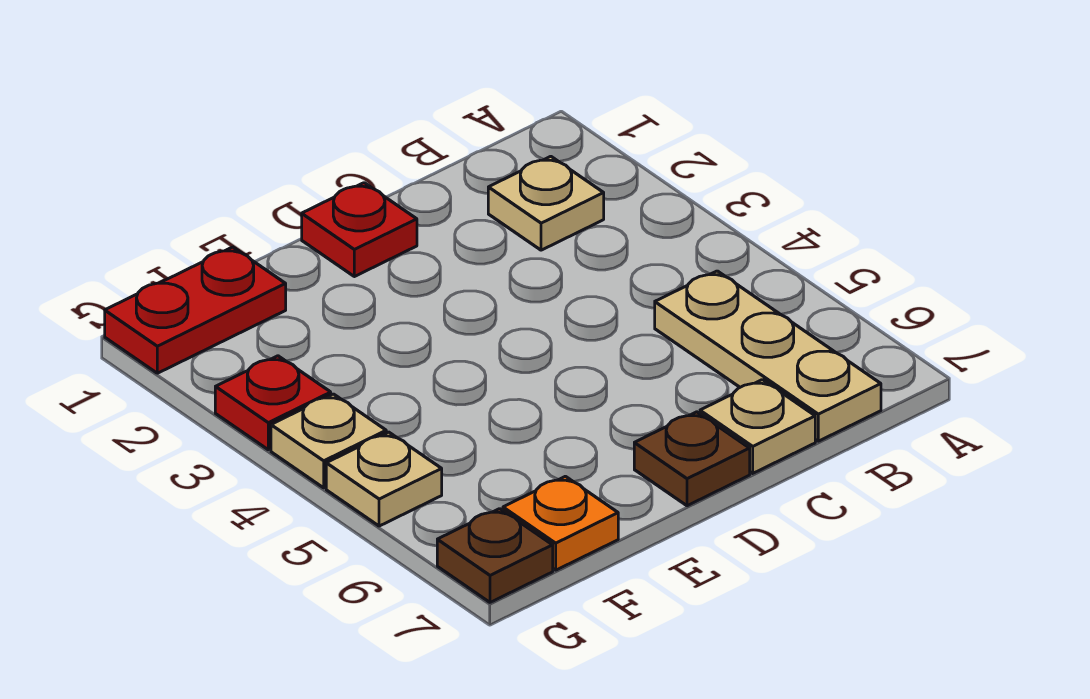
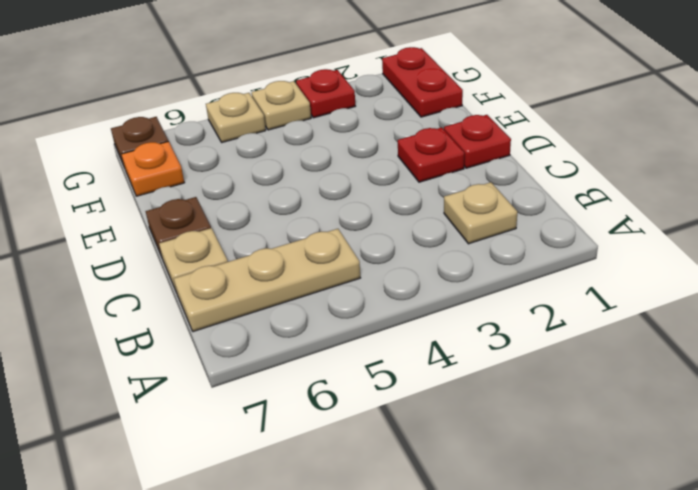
none -> red plate D2 level 1

